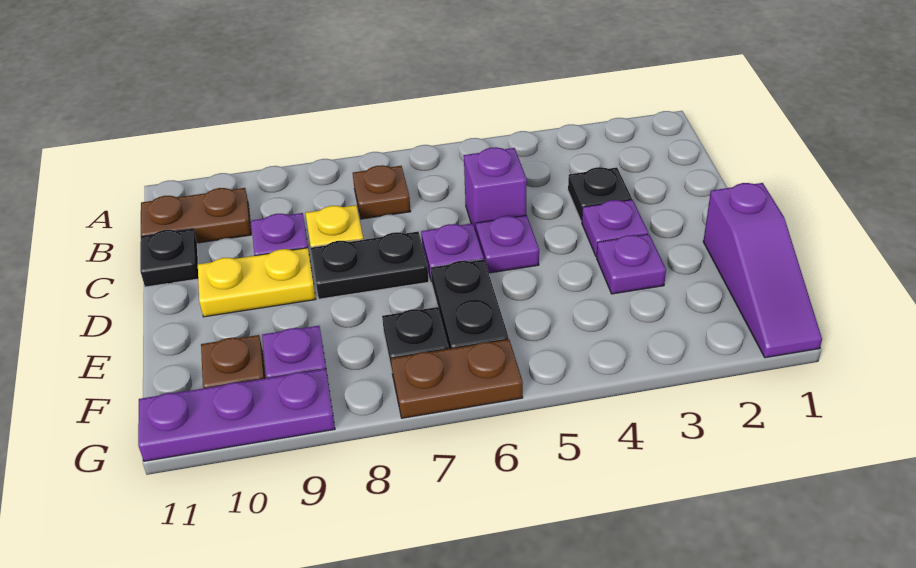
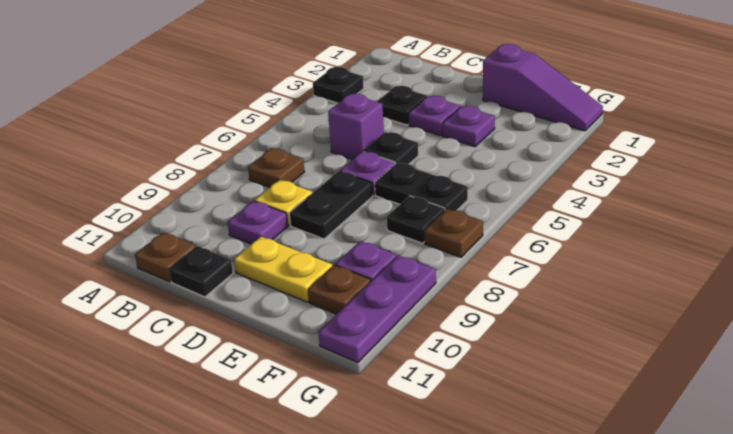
none -> black plate A3 level 1
brown plate B10:B11 level 1 -> brown plate B11 level 1
purple plate D5 level 1 -> black plate D5 level 1
yellow plate D9:D10 level 1 -> yellow plate D10:E10 level 1
brown plate G6:G7 level 1 -> brown plate G7 level 1

